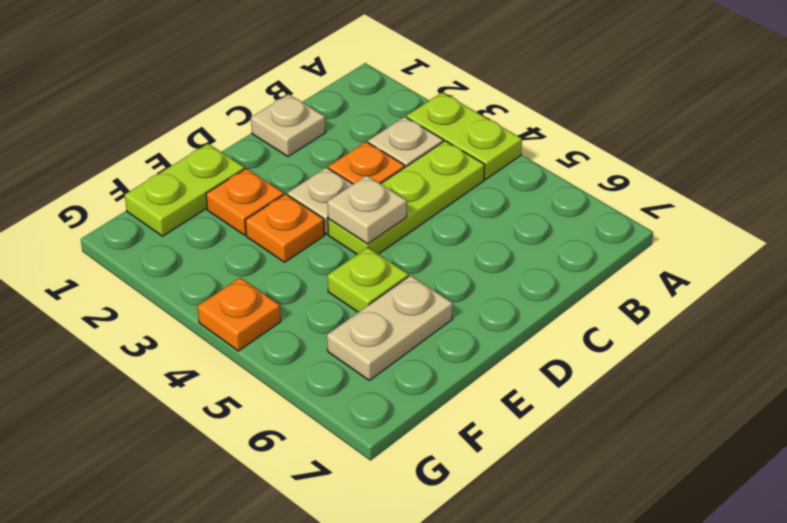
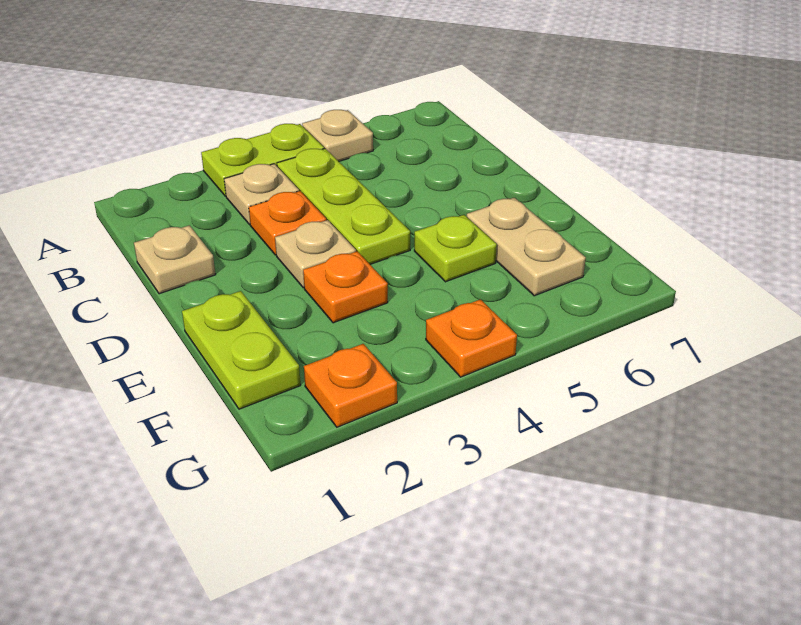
tan plate D4 level 2 -> tan plate A5 level 1
orange plate E2 level 1 -> orange plate G2 level 1

